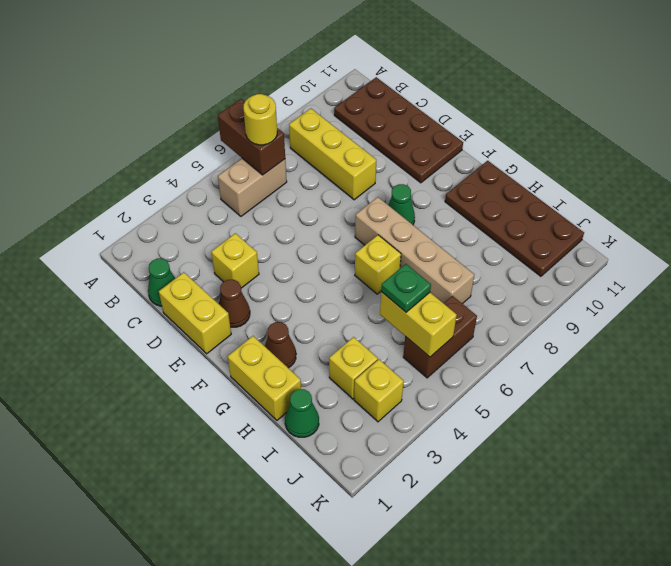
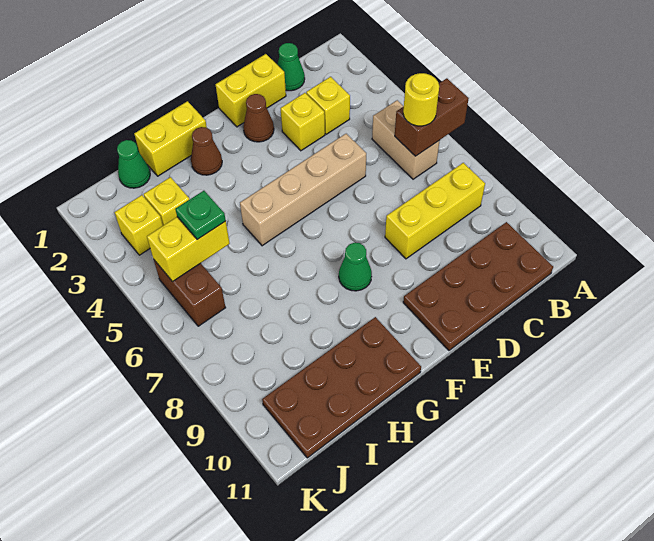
tan brick F7:I7 level 1 -> tan brick D5:G5 level 1
yellow brick G6 level 1 -> yellow brick C3 level 1

